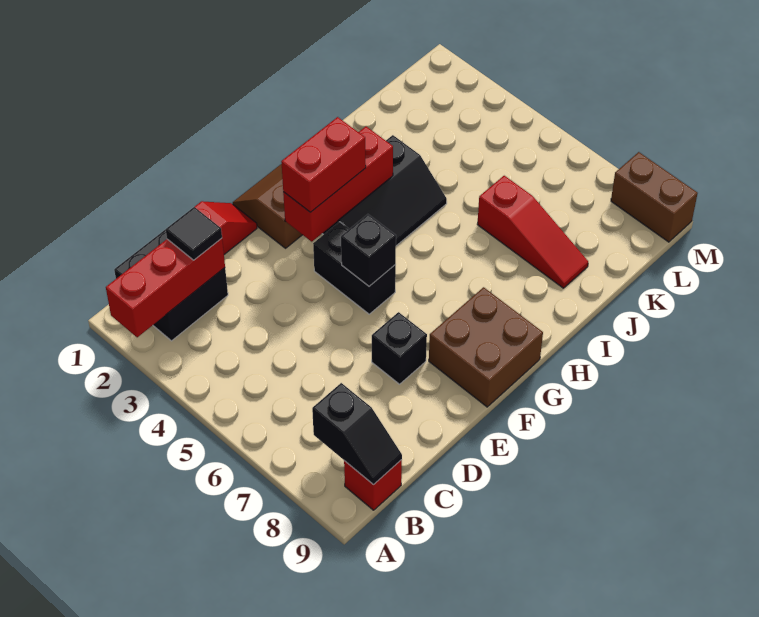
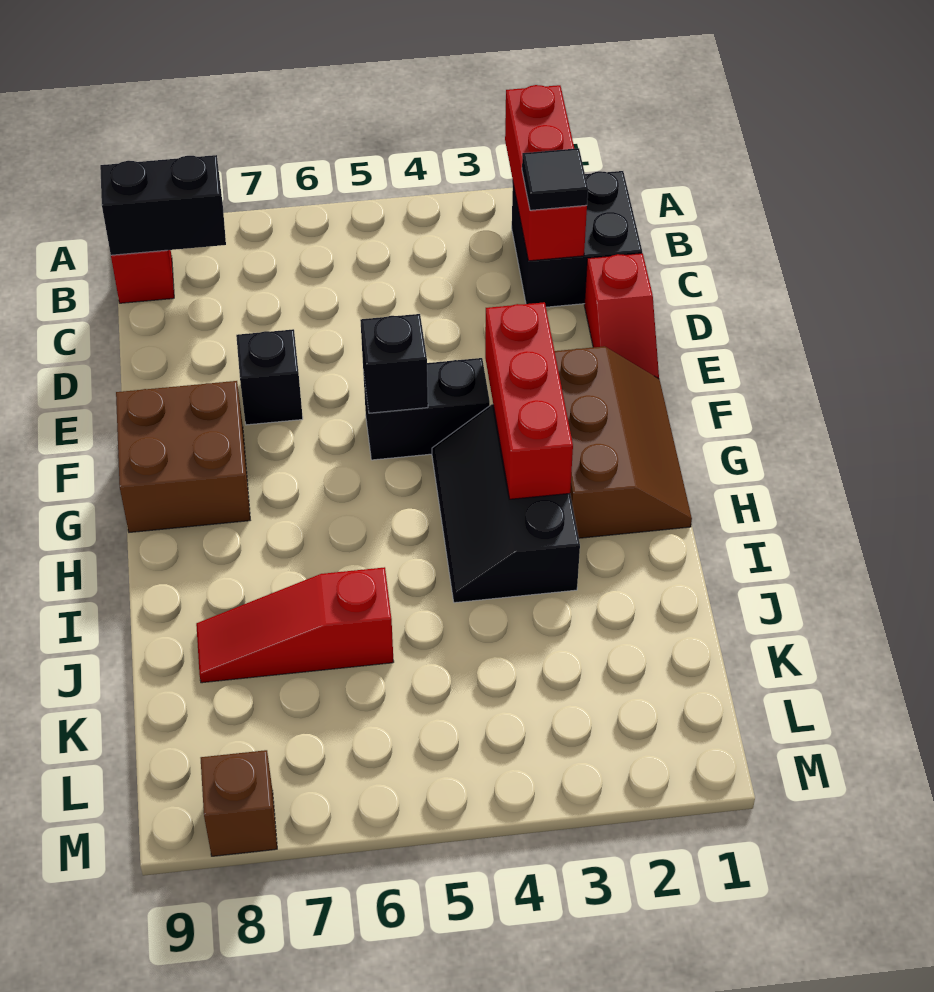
black slope B8:B9 level 2 top 8 -> black brick B8:B9 level 2
red brick F3:G3 level 3 -> none
brown brick M8:M9 level 1 -> brown brick M8 level 1

